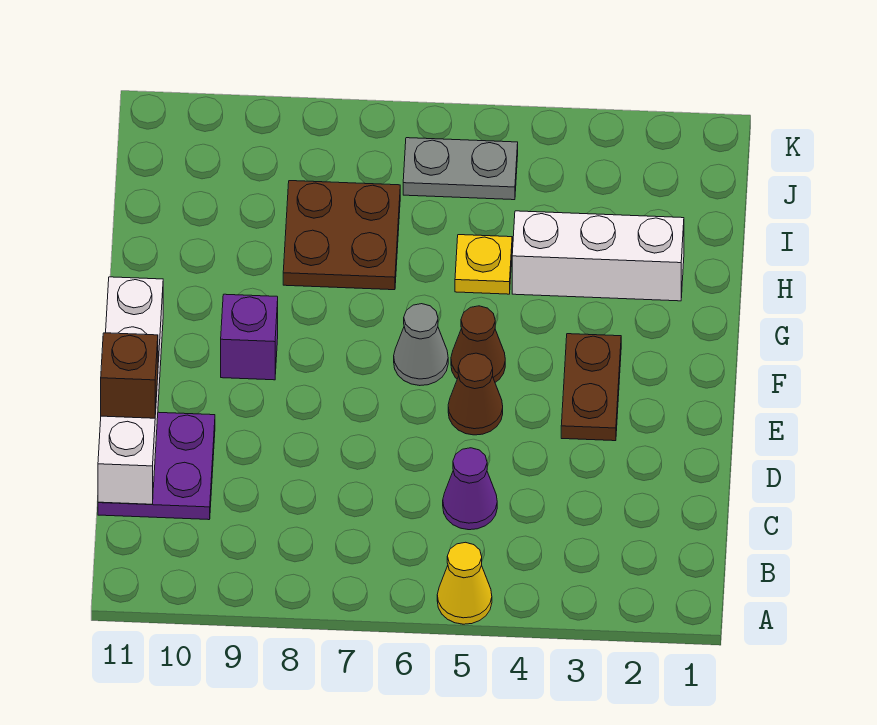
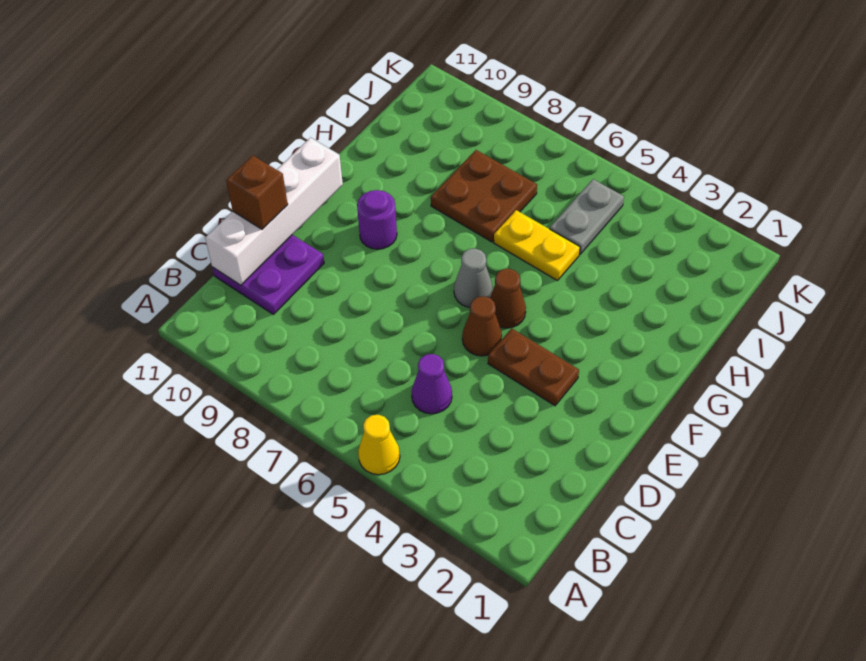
brown plate E3:F3 level 1 -> brown plate E3:E4 level 1
purple brick F9 level 1 -> purple round brick F9 level 1
white brick H2:H4 level 1 -> none
yellow plate H5 level 1 -> yellow plate H5:H6 level 1
grey plate J5:J6 level 1 -> grey plate I5:J5 level 1

